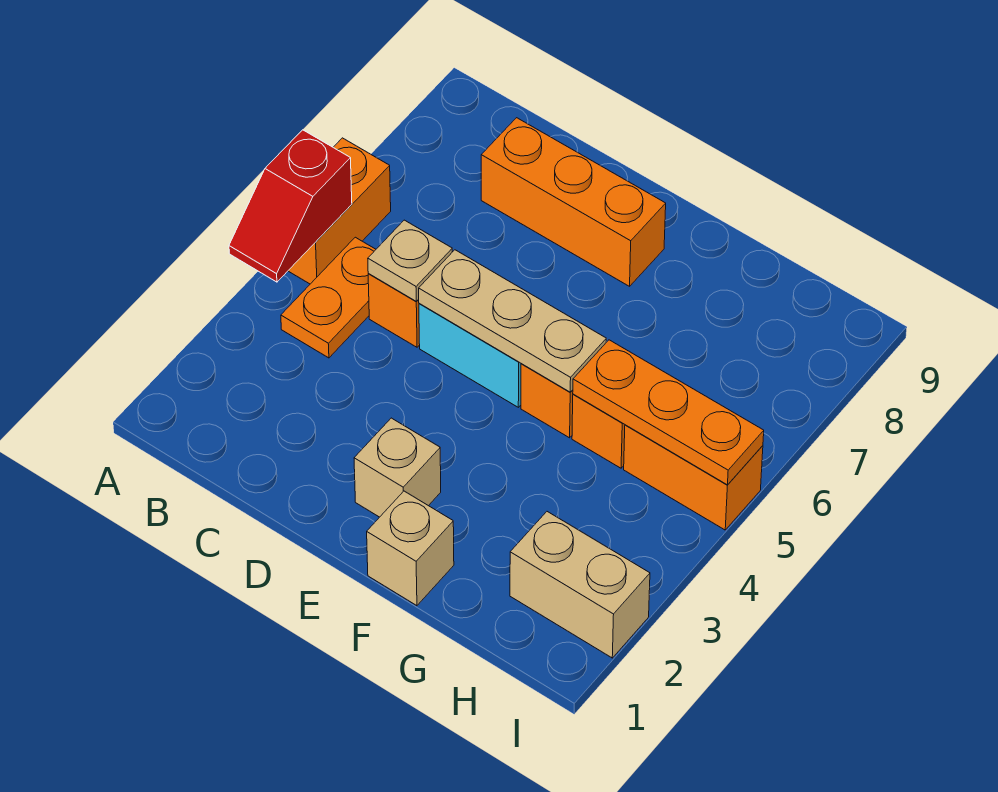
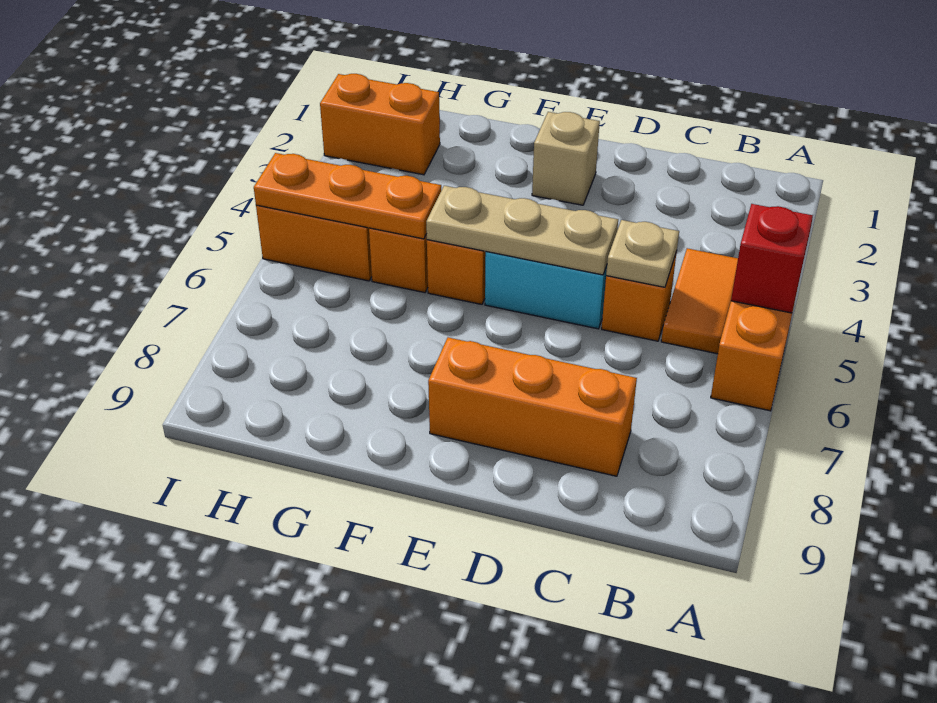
orange plate B4:B5 level 1 -> orange tile B4:B5 level 1
tan brick F1 level 1 -> none
tan brick H2:I2 level 1 -> orange brick H2:I2 level 1

